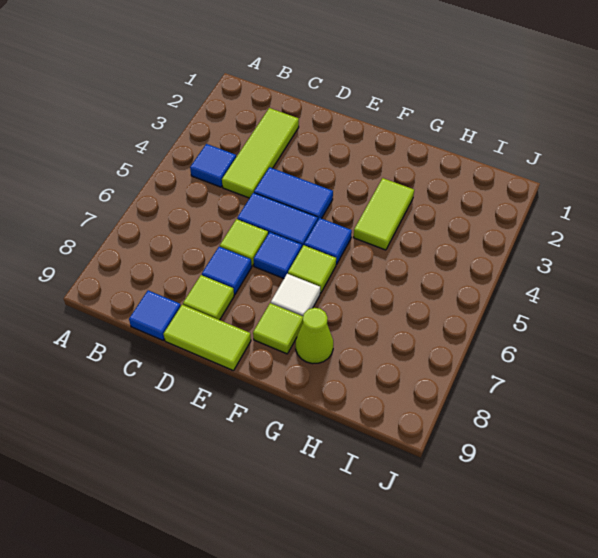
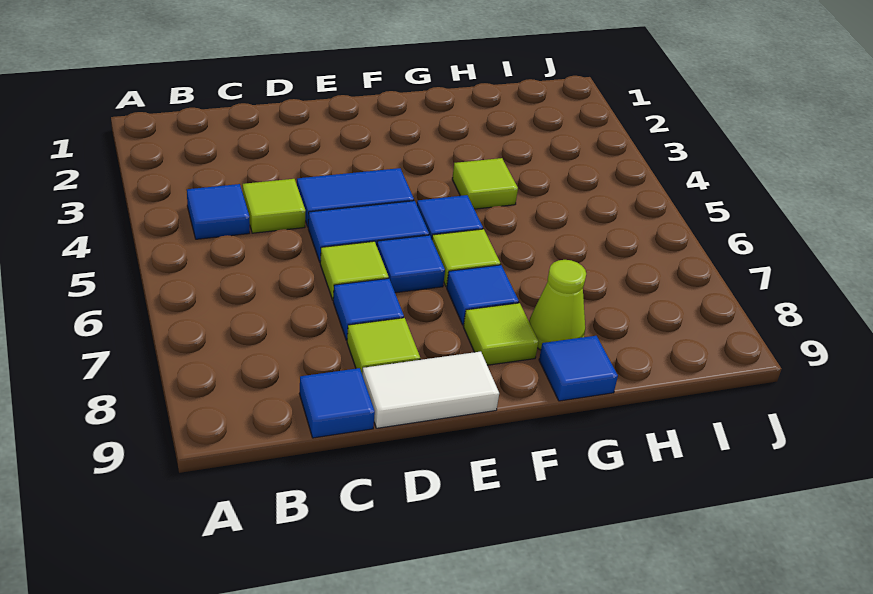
lime tile C2:C4 level 1 -> lime tile C4 level 1
lime tile D9:E9 level 1 -> white tile D9:E9 level 1
white tile F7 level 1 -> blue tile F7 level 1
lime tile G3:G4 level 1 -> lime tile G4 level 1
none -> blue tile G9 level 1

